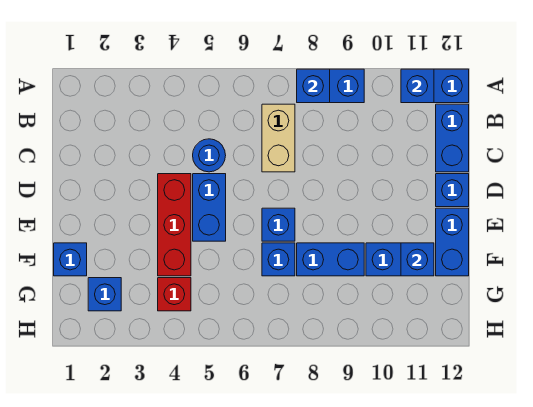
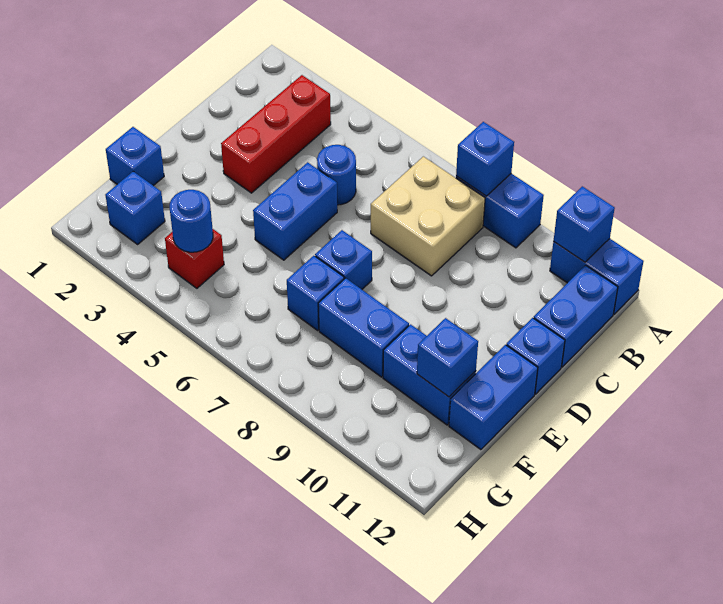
tan brick B7:C7 level 1 -> tan brick B7:C8 level 1
red brick D4:F4 level 1 -> red brick B3:D3 level 1
none -> blue round brick G4 level 2

